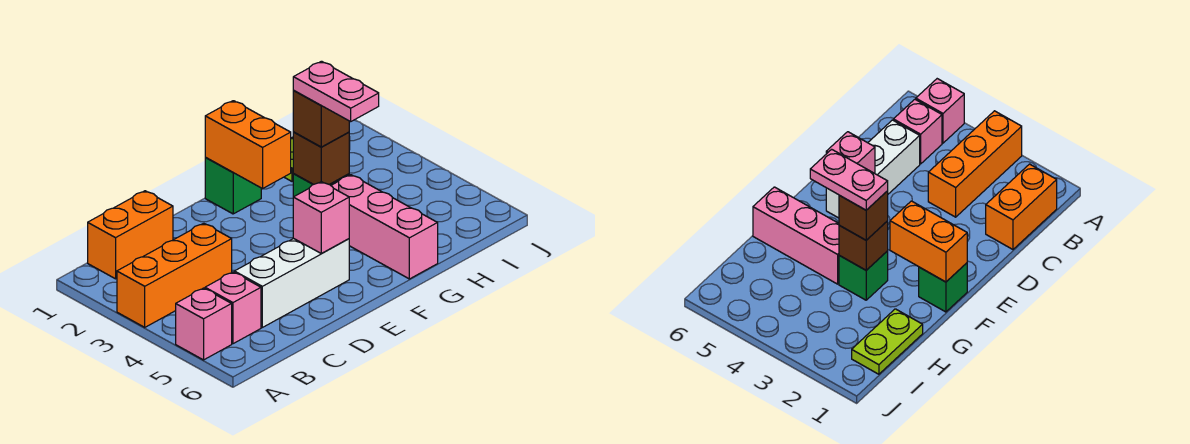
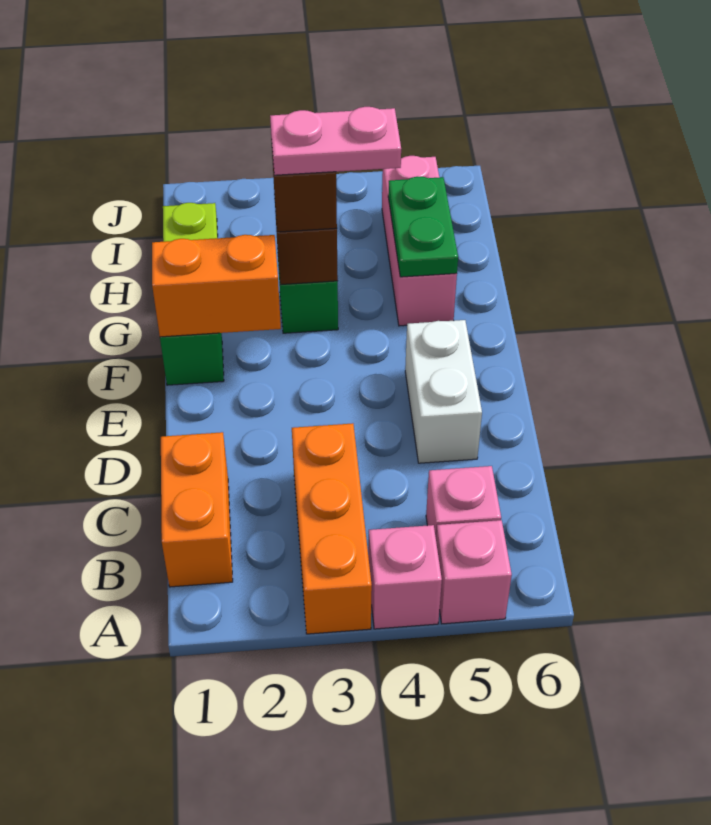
white brick C5:E5 level 1 -> white brick D5:E5 level 1
pink brick E5 level 2 -> pink brick A4 level 1
pink brick G4:G6 level 1 -> pink brick G5:I5 level 1
none -> green plate G5:H5 level 2

